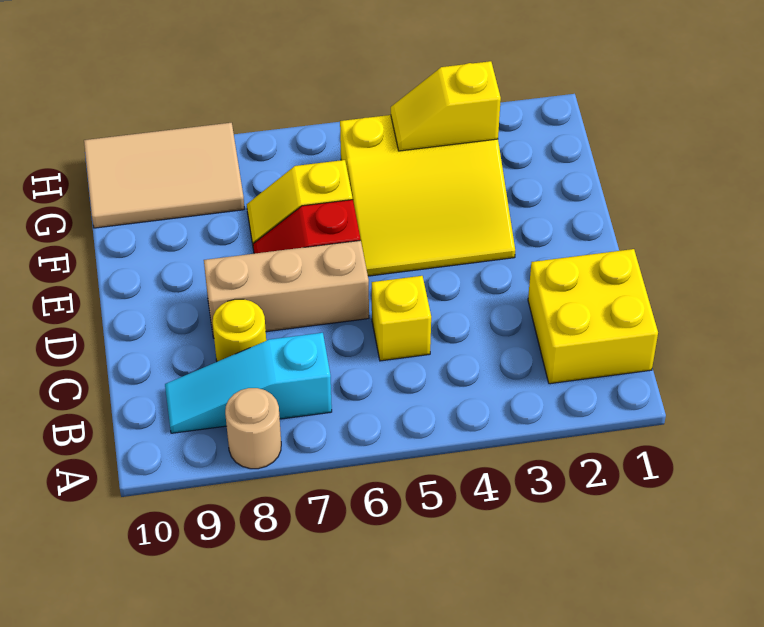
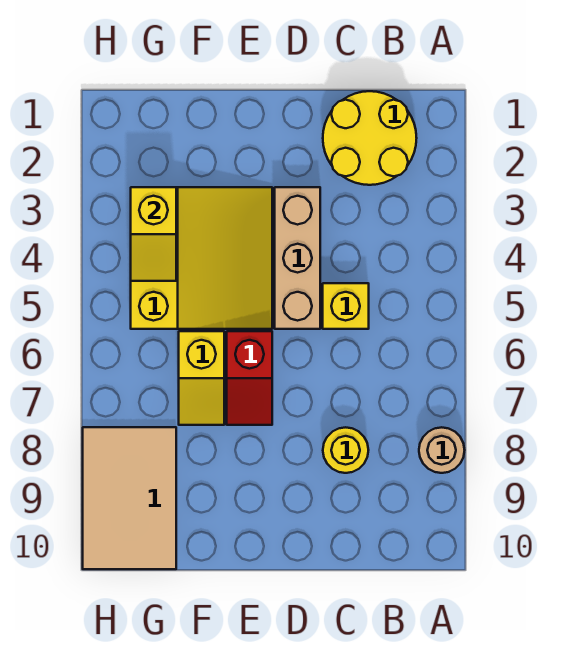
yellow brick B1:C2 level 1 -> yellow round brick B1:C2 level 1
cyan slope B7:B9 level 1 top 7 -> none
tan brick D6:D8 level 1 -> tan brick D3:D5 level 1

